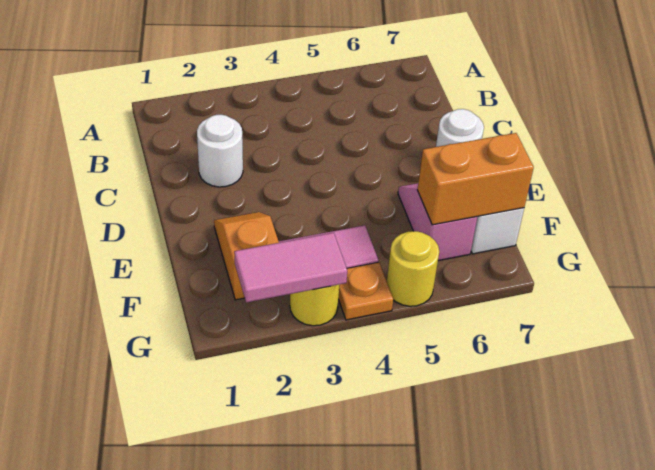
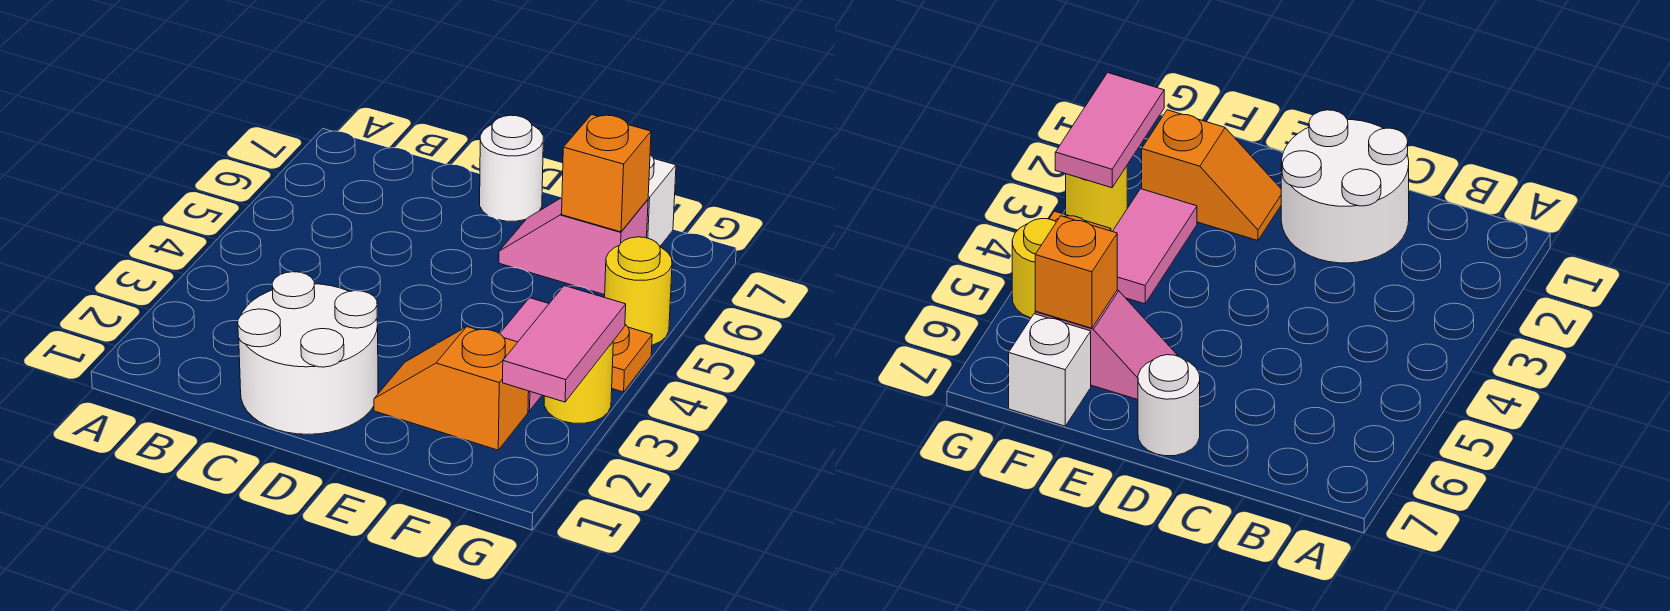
white round brick C2 level 1 -> white round brick C1:D2 level 1
orange brick F6:F7 level 2 -> orange brick F6 level 2

